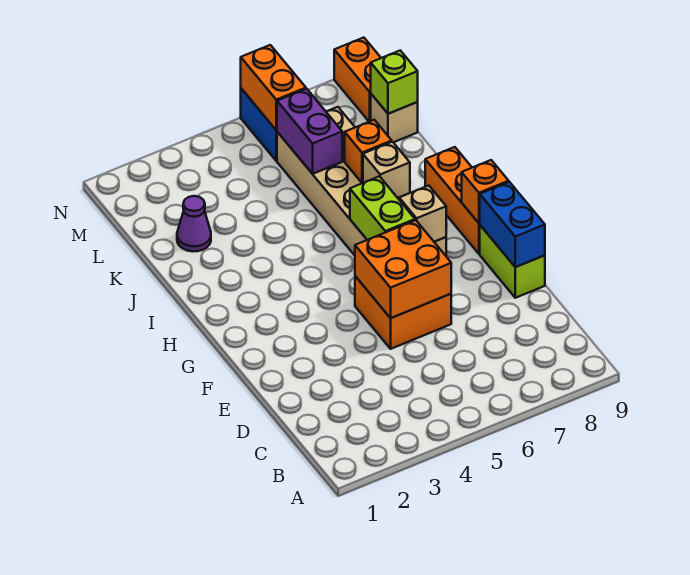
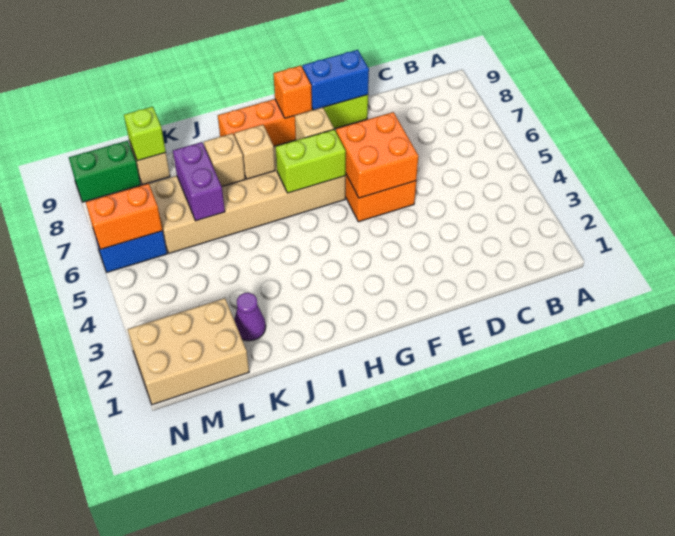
orange brick J7 level 2 -> tan brick J7 level 2
purple brick K6:L6 level 2 -> purple brick K6:K7 level 2
none -> tan brick L1:N2 level 1
orange brick M9:N9 level 1 -> green brick M9:N9 level 1

